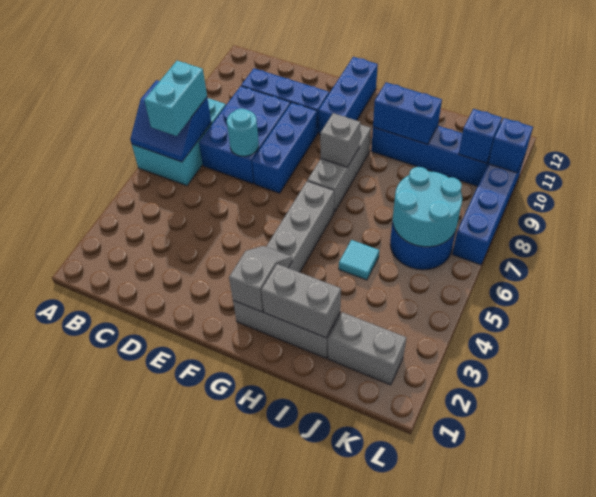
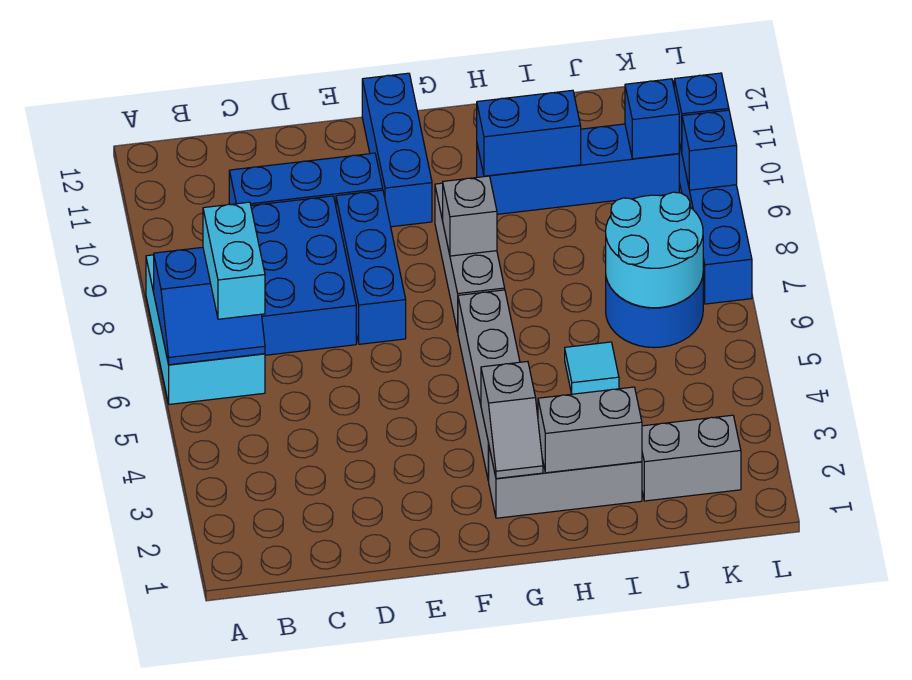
cyan round brick D7 level 2 -> none
grey slope G2:G3 level 2 top 2 -> grey slope G2:G3 level 2 top 3
none -> blue brick L9 level 2

